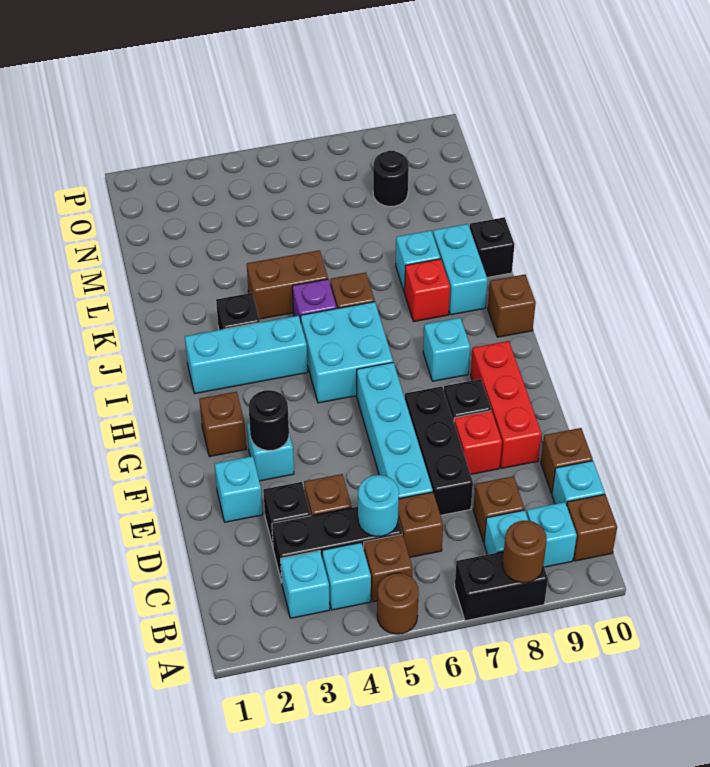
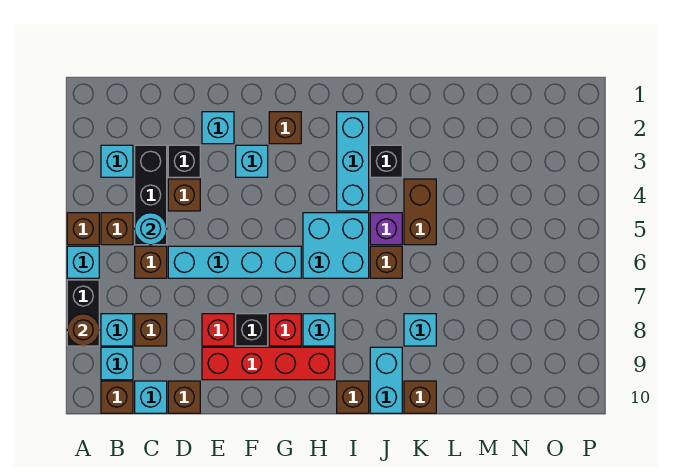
brown round brick A5 level 1 -> brown brick A5 level 1
cyan brick B4 level 1 -> cyan brick A6 level 1
black brick D7:F7 level 1 -> none
red brick E9:G9 level 1 -> red brick E9:H9 level 1
black round brick F3 level 2 -> none
red brick J8 level 1 -> red brick G8 level 1
cyan brick J9:K9 level 1 -> cyan brick J9:J10 level 1
black brick K10 level 1 -> brown brick K10 level 1
black round brick N8 level 1 -> none

